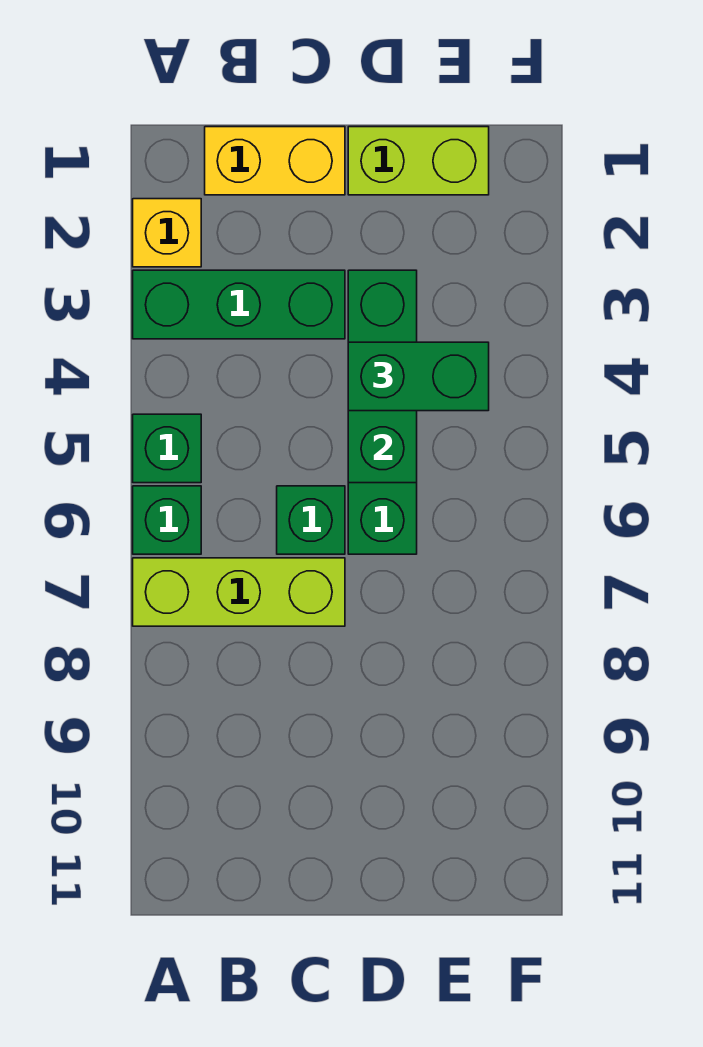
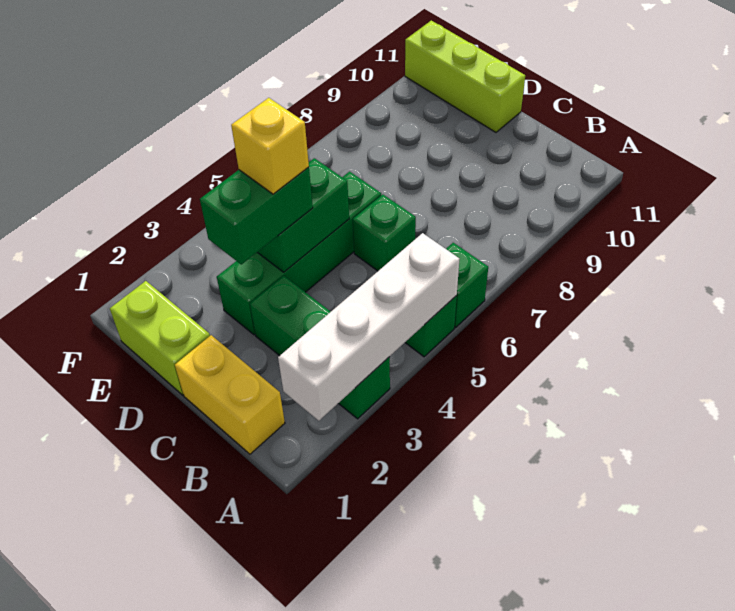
yellow brick A2 level 1 -> yellow brick D4 level 4
none -> white brick A2:A5 level 2
lime brick A7:C7 level 1 -> lime brick D11:F11 level 1
green brick D4:E4 level 3 -> green brick D3:D4 level 3

